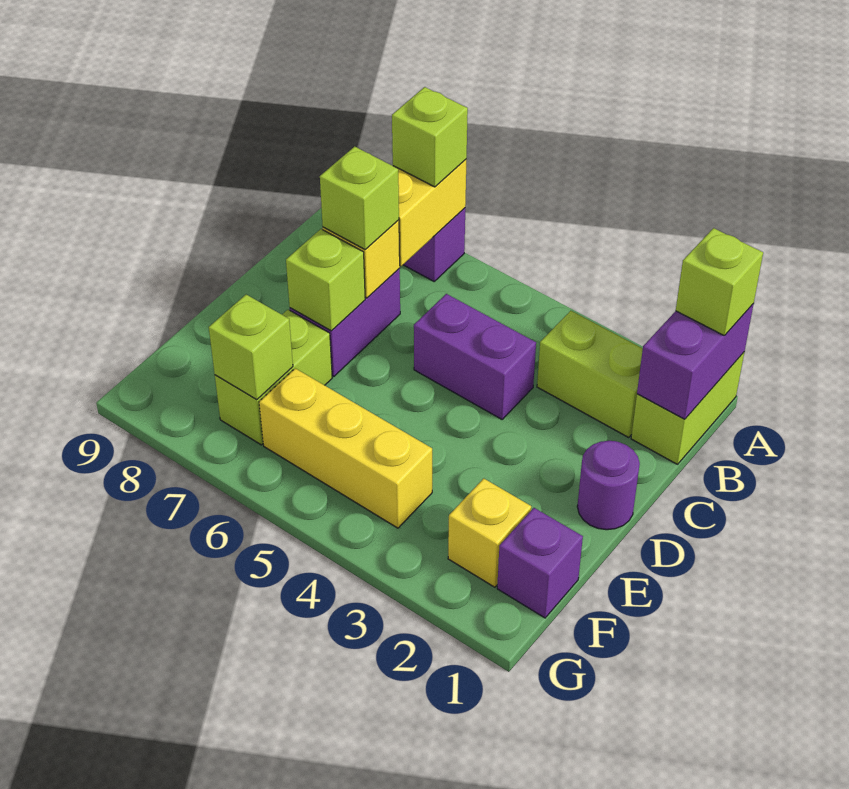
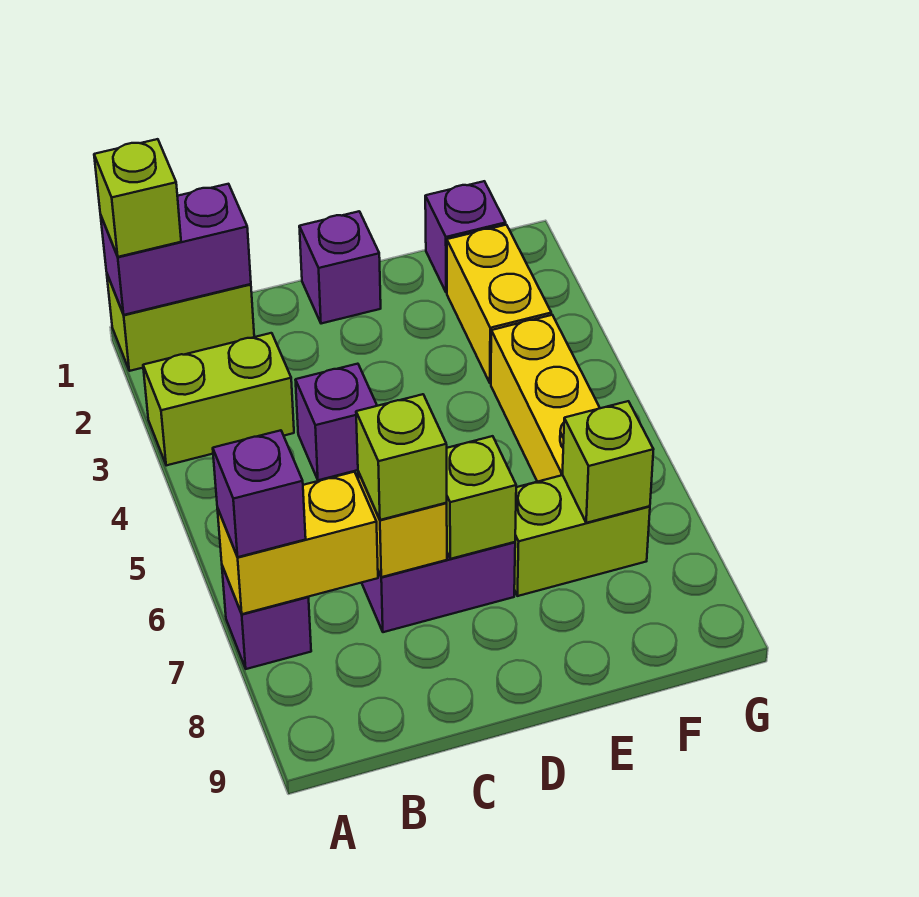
lime brick A7 level 3 -> purple brick A7 level 3
lime brick B2:B3 level 1 -> lime brick A3:B3 level 1
purple brick C4:C5 level 1 -> purple brick C4 level 1
purple round brick D1 level 1 -> purple brick D1 level 1
yellow brick F2 level 1 -> yellow brick F2:F3 level 1

